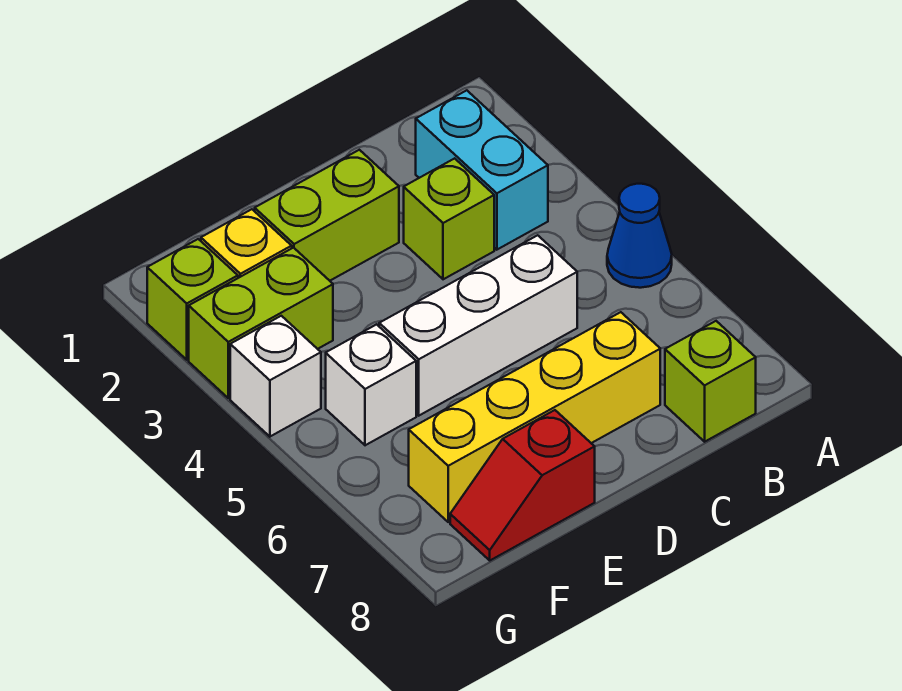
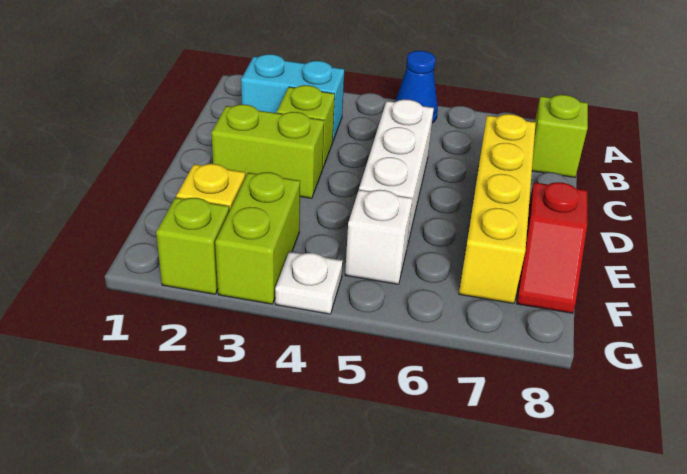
lime brick D2:E2 level 1 -> lime brick D2:D3 level 1
white brick G4 level 1 -> white plate G4 level 1

